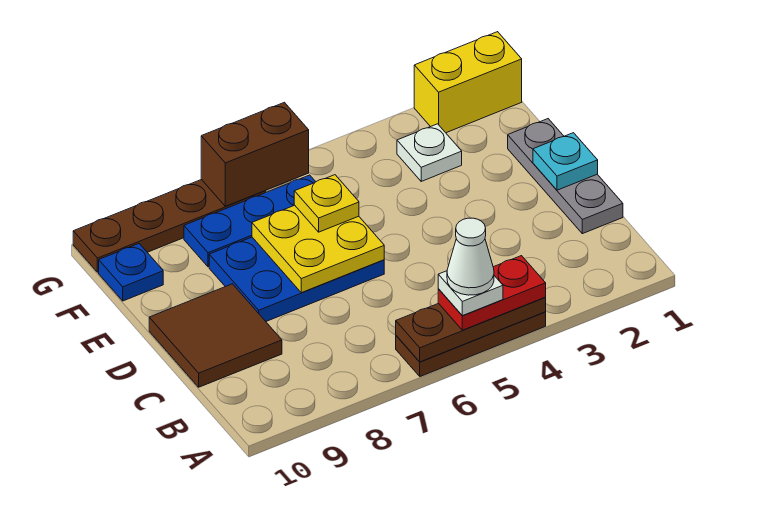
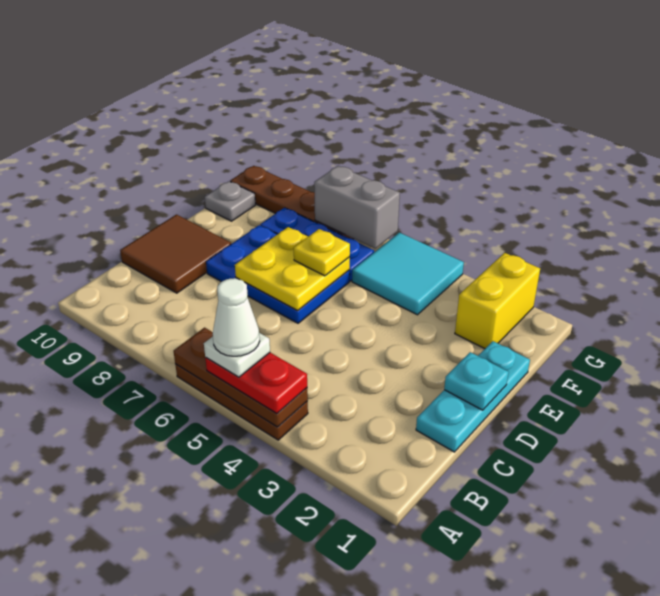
grey plate C1:E1 level 1 -> cyan plate C1:E1 level 1
white plate F3 level 1 -> none
none -> cyan tile F4:G5 level 1
blue plate F10 level 1 -> grey plate F10 level 1
yellow brick G1:G2 level 1 -> yellow brick F2:G2 level 1
brown brick G6:G7 level 2 -> grey brick G6:G7 level 2

